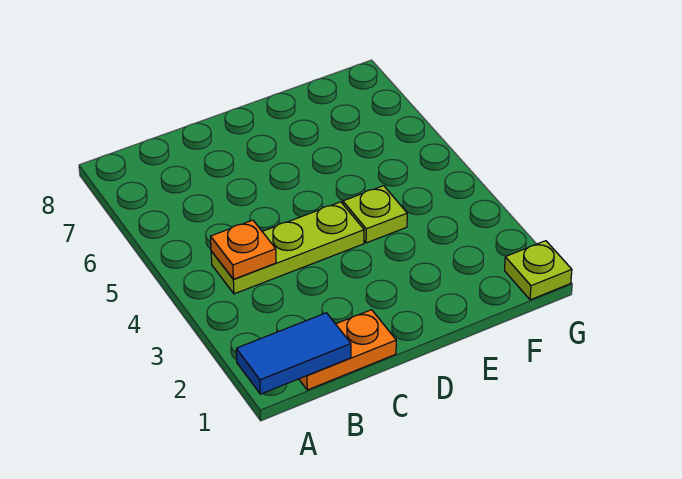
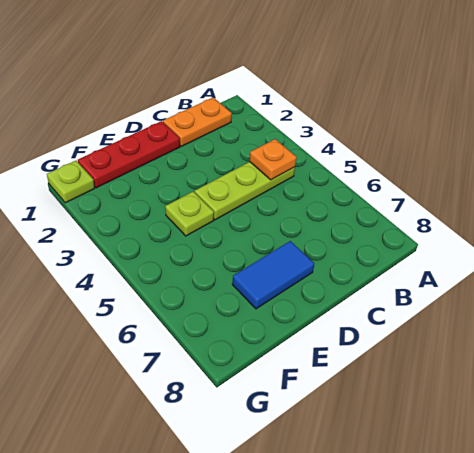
blue tile A1:B1 level 2 -> blue tile D7:E7 level 1
none -> red plate D1:F1 level 1

